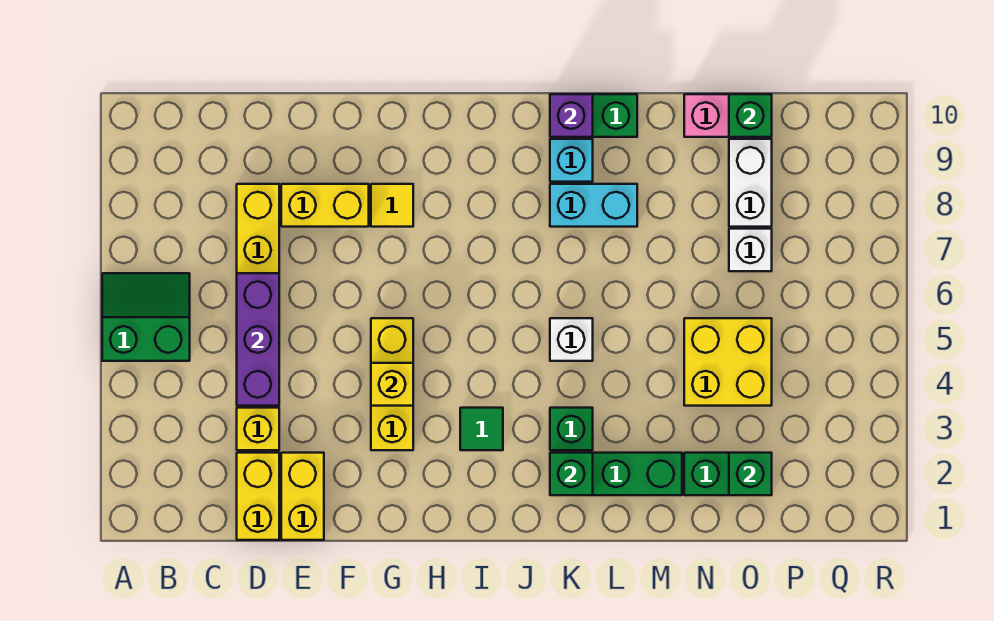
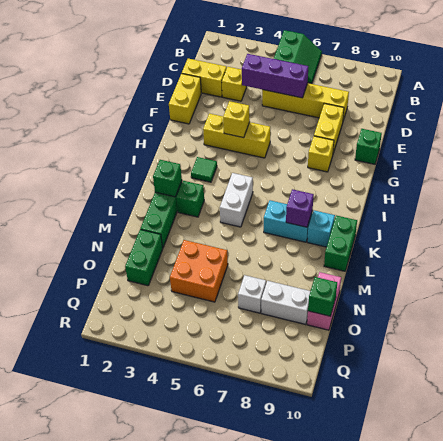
yellow brick E1:E2 level 1 -> yellow brick E1:F1 level 1
yellow tile G8 level 1 -> yellow brick G8 level 1
white brick K5 level 1 -> white brick J5:K5 level 1
cyan brick K8:L8 level 1 -> cyan brick K7:K8 level 1
purple brick K10 level 2 -> purple brick K8 level 2
yellow brick N4:O5 level 1 -> orange brick N4:O5 level 1
green brick O2 level 2 -> green brick F10 level 1

